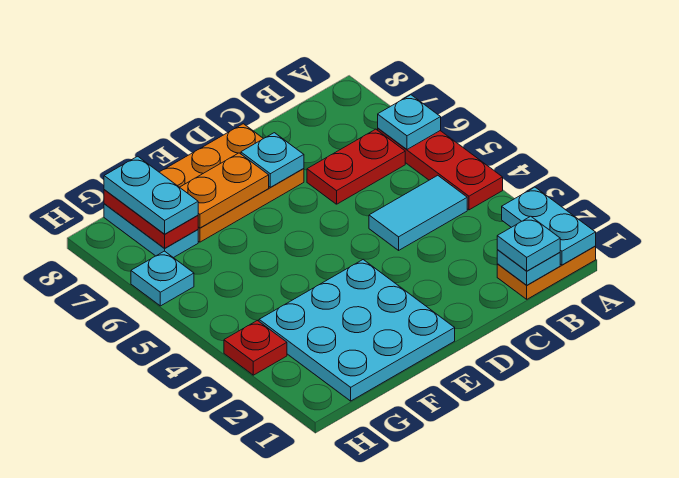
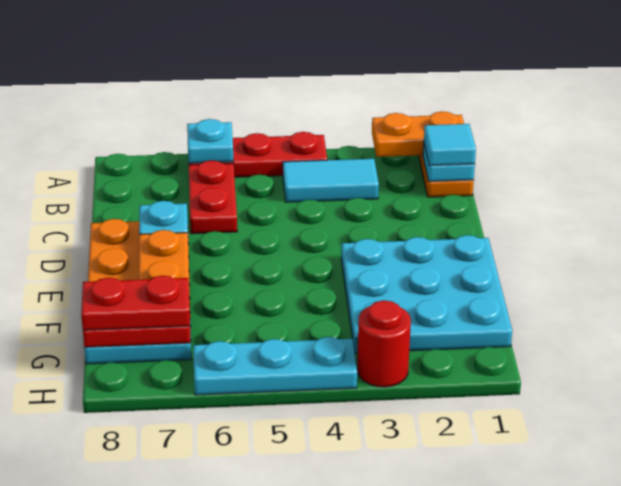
cyan plate A1:A2 level 2 -> orange plate A1:A2 level 2
cyan plate B1 level 3 -> cyan tile B1 level 3
cyan tile B4:C4 level 1 -> cyan tile B3:B4 level 1
cyan plate G7:G8 level 3 -> red plate G7:G8 level 3
red plate H3 level 1 -> red round brick H3 level 1
cyan plate H6 level 1 -> cyan plate H4:H6 level 1

